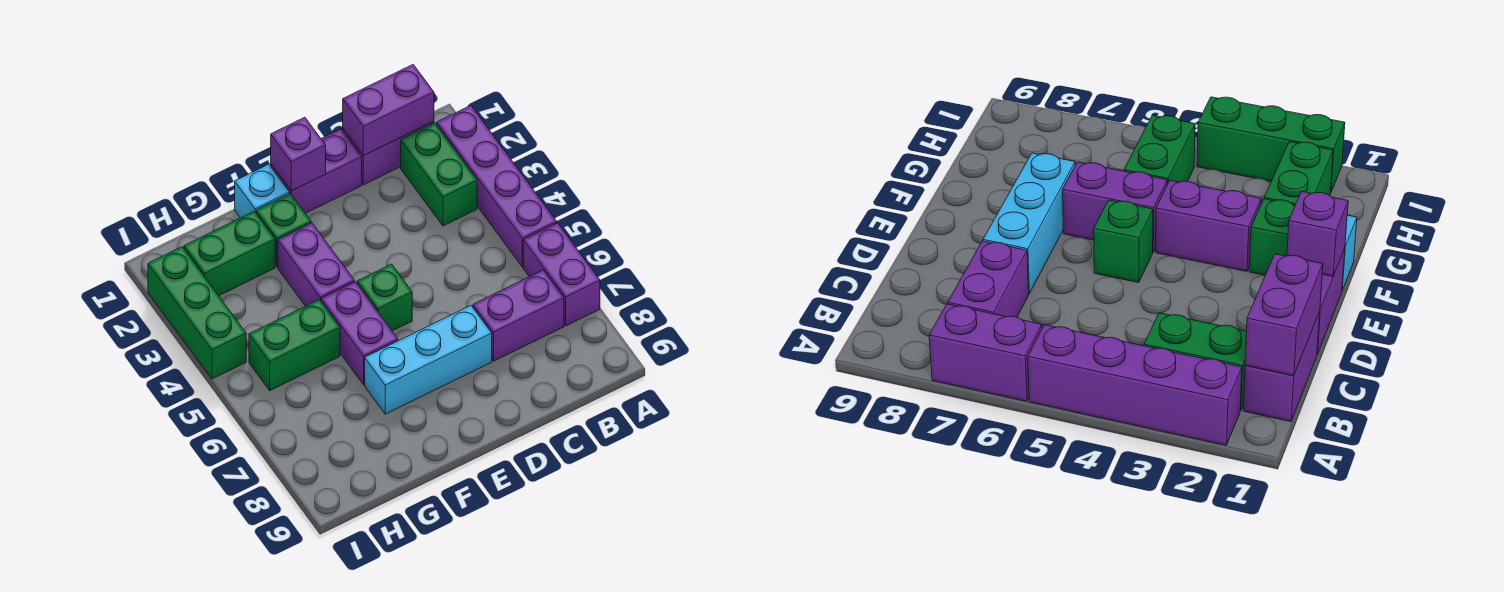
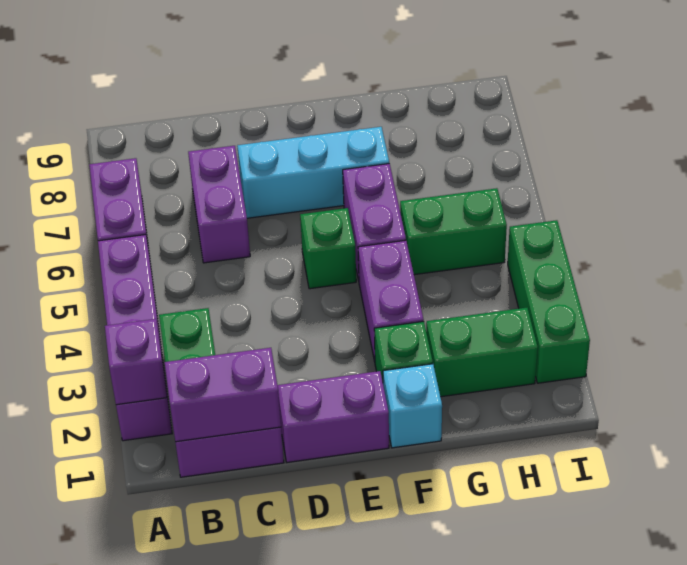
purple brick B7:C7 level 1 -> purple brick C6:C7 level 1
purple brick E1 level 2 -> purple brick A2 level 2

